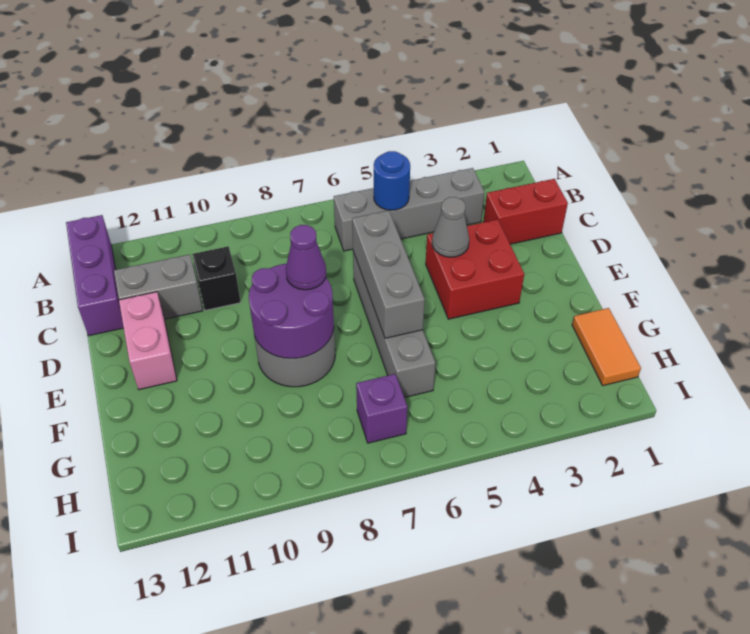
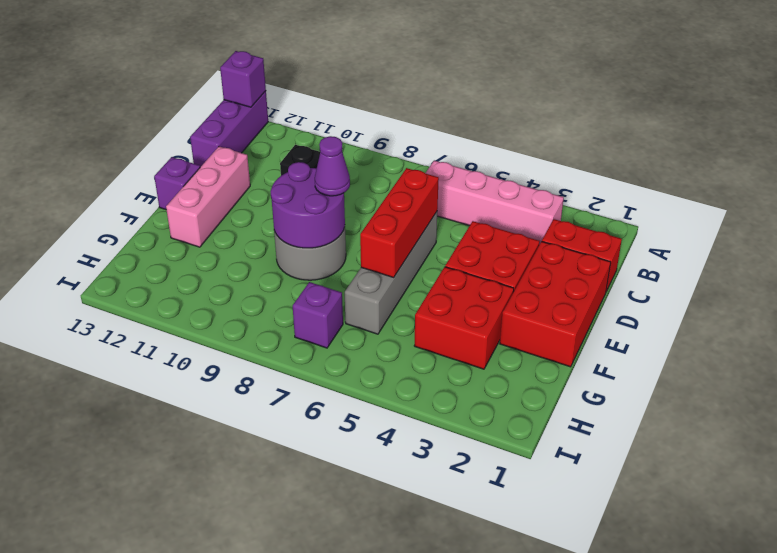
none -> purple brick A13 level 2
grey brick B3:B6 level 1 -> pink brick B3:B6 level 1
blue round brick B5 level 2 -> none
grey brick C11:C12 level 1 -> none
none -> red brick D1:F2 level 1
grey cone D4 level 2 -> none
grey brick D6:F6 level 2 -> red brick D6:F6 level 2
pink brick D12:E12 level 1 -> pink brick D12:F12 level 1
none -> purple brick E13 level 1
none -> red brick F3:G4 level 1
orange tile G1:H1 level 1 -> none

